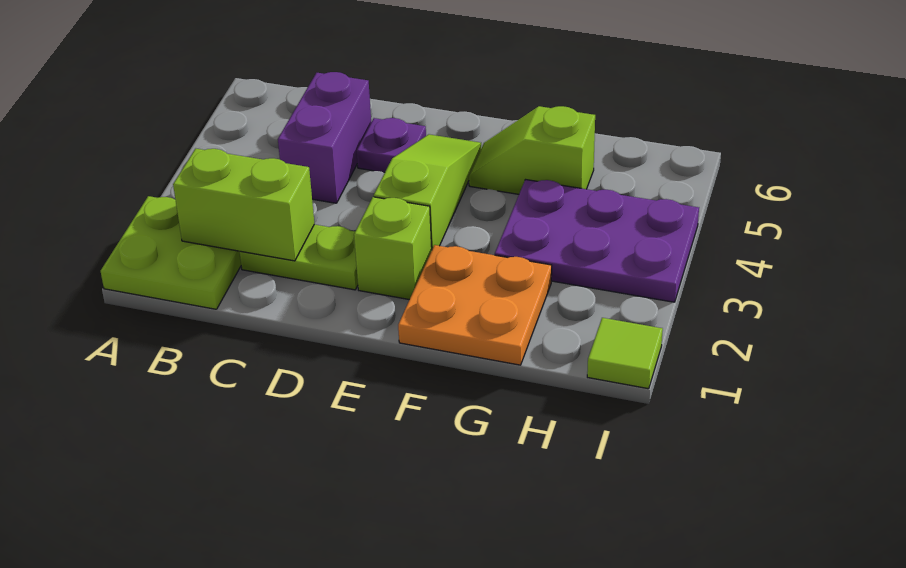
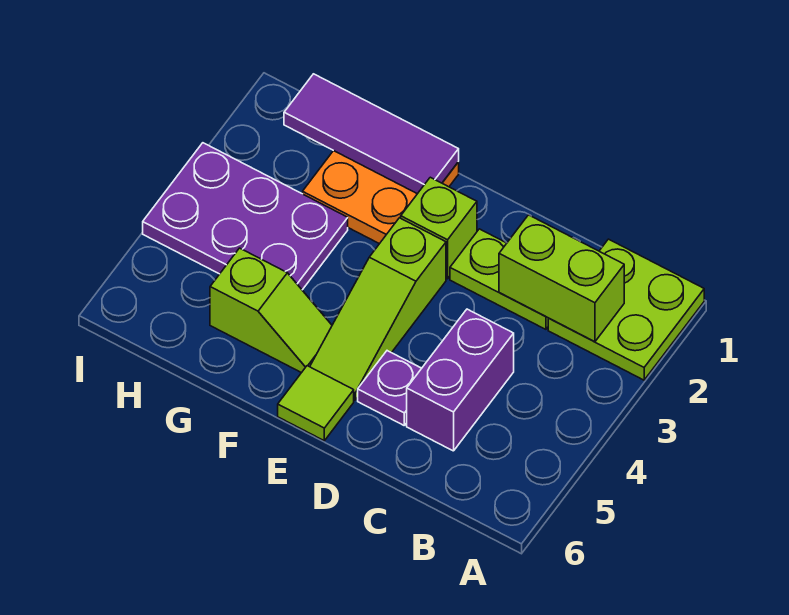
none -> purple tile F1:H1 level 2
lime tile I1 level 1 -> lime tile E6 level 1

